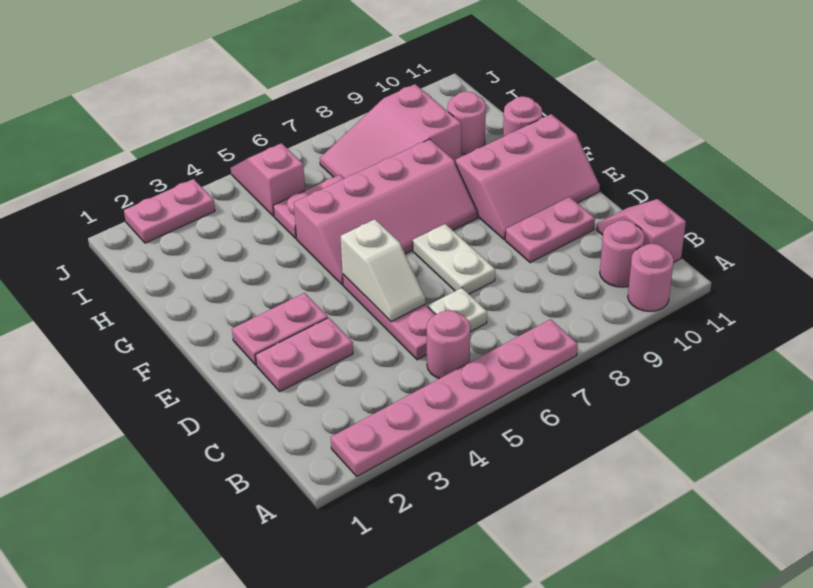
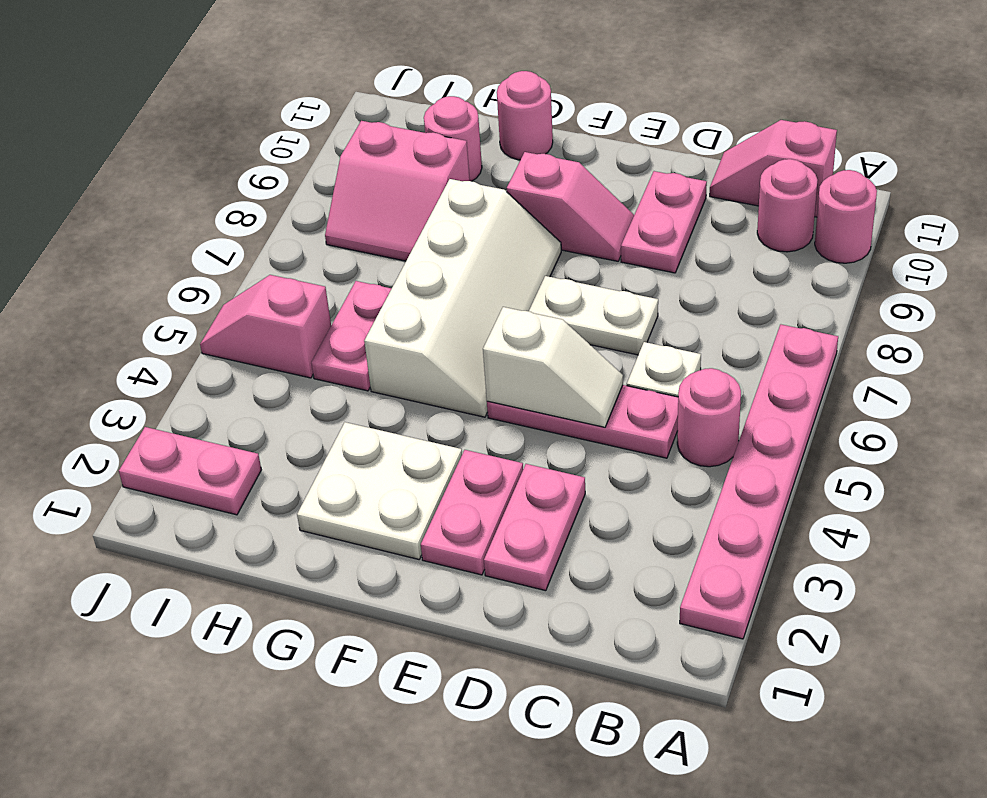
pink slope E9:F11 level 1 top F -> pink slope E9:F9 level 1 top F
none -> white plate F2:G3 level 1
pink slope F5:G8 level 1 top G -> white slope F5:G8 level 1 top G
pink slope H7:I9 level 1 top 9 -> pink slope H8:I9 level 1 top 9
pink plate J2:J3 level 1 -> pink plate I2:J2 level 1

